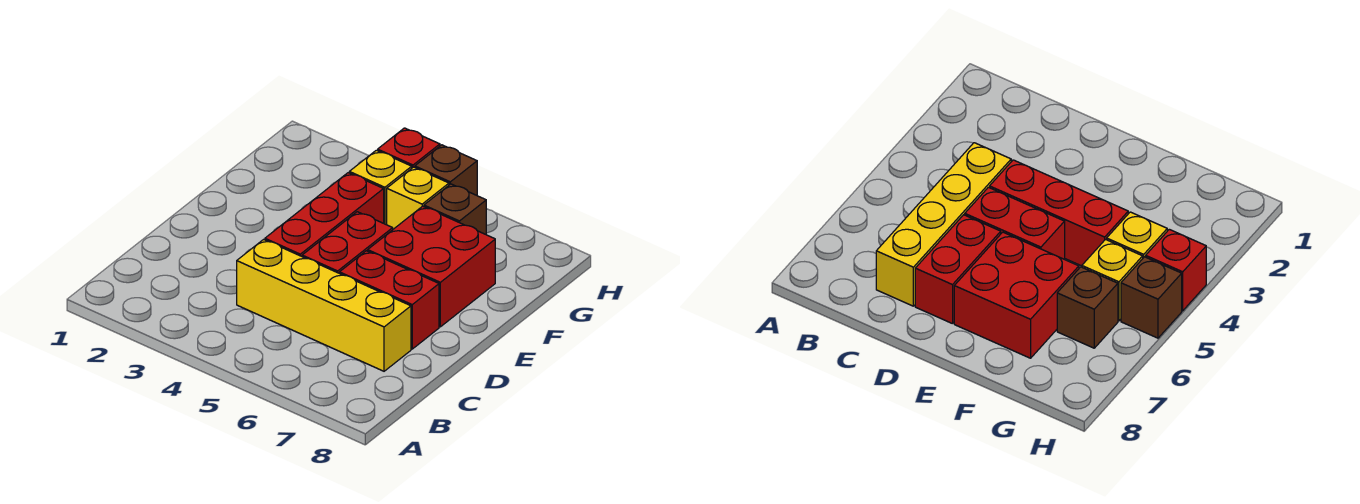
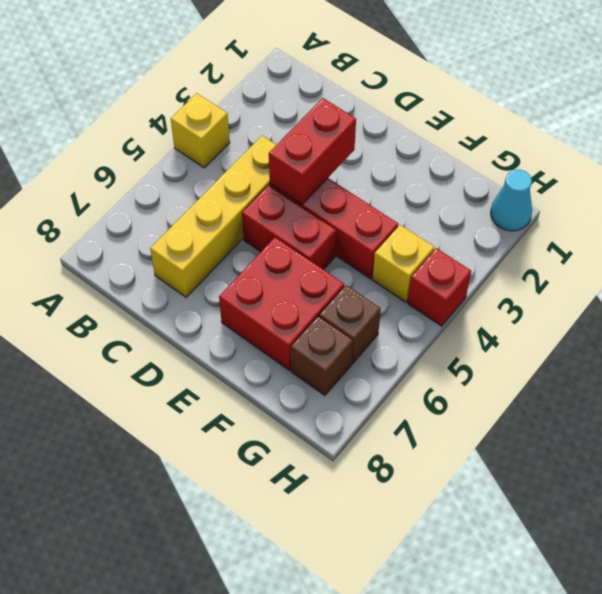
red brick D6:D7 level 1 -> red brick D3:D4 level 2
yellow brick G5 level 1 -> yellow brick A4 level 1
none -> cyan cone H1 level 1
brown brick H5 level 1 -> brown brick G7 level 1

